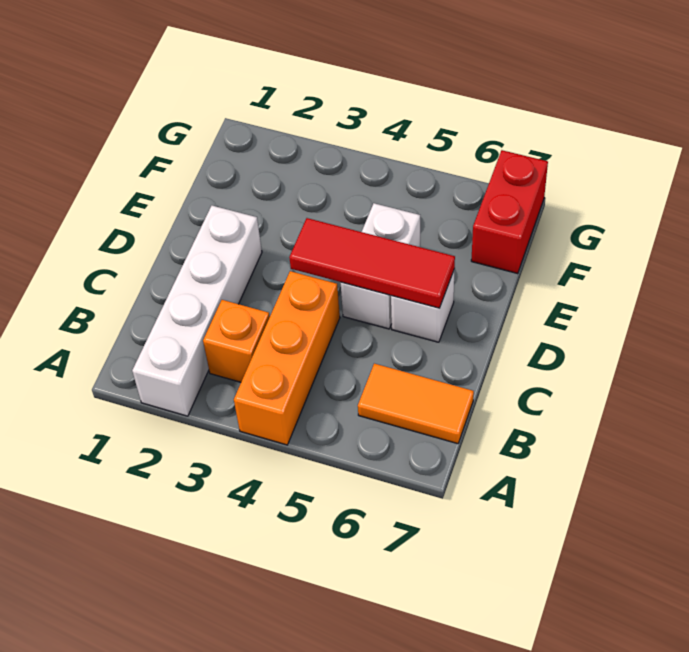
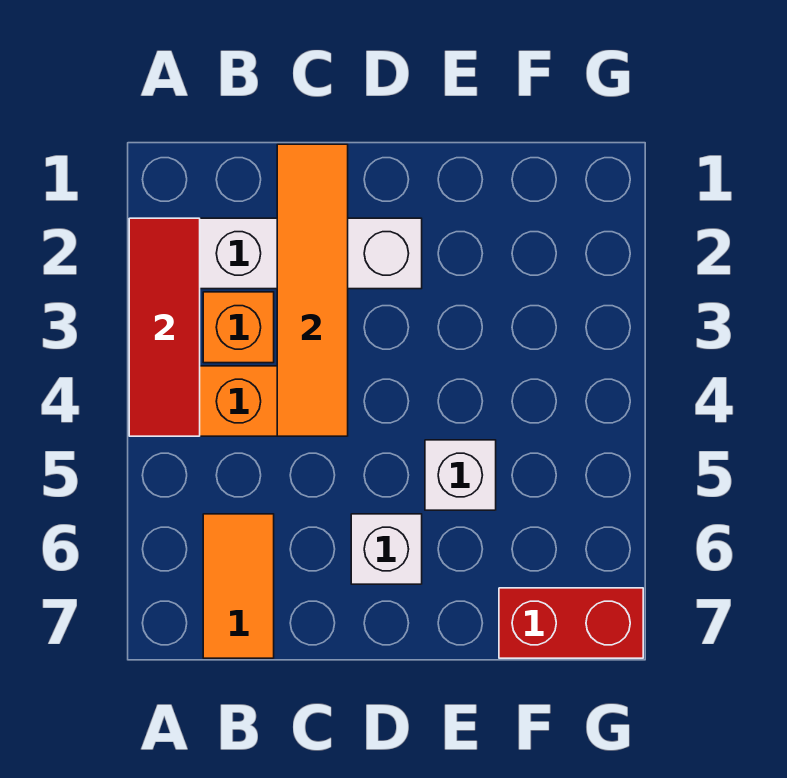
none -> orange tile C1:C4 level 2
red tile D4:D6 level 2 -> red tile A2:A4 level 2
white brick D5:E5 level 1 -> white brick E5 level 1

